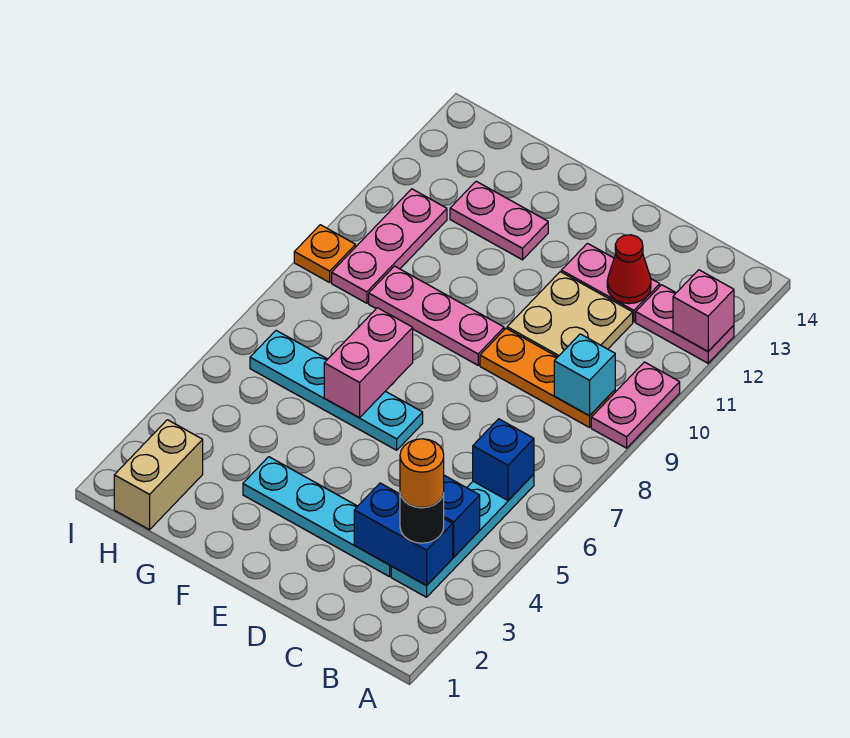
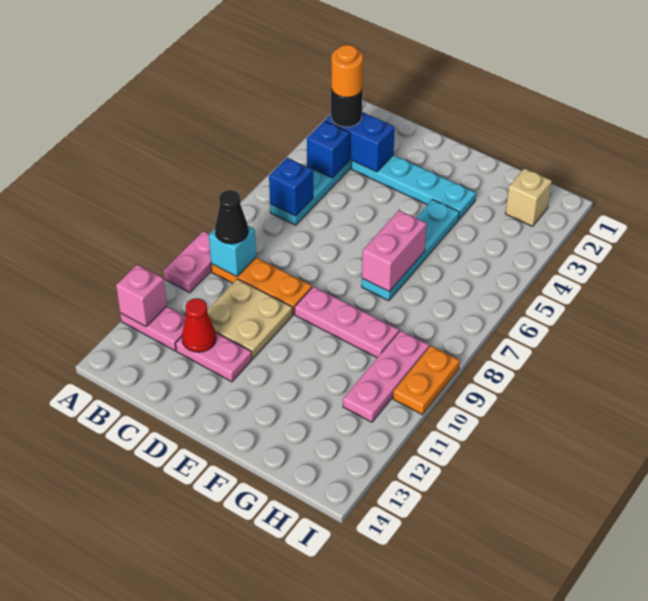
none -> black cone B9 level 3
cyan plate E6:H6 level 1 -> cyan plate F4:F7 level 1
pink plate F12:G12 level 1 -> none
tan brick H1:H2 level 1 -> tan brick H2 level 1
orange plate I9 level 1 -> orange plate I9:I10 level 1

